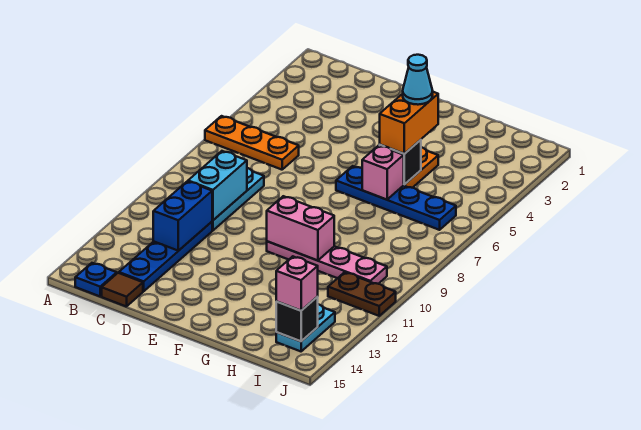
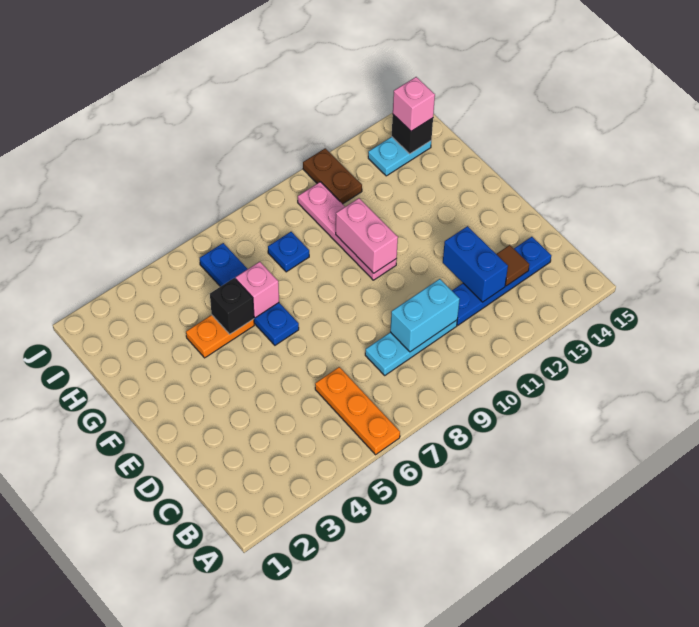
blue plate B15 level 1 -> blue plate H8 level 1
blue brick C11:C12 level 2 -> blue brick C12:D12 level 2
brown tile C15 level 1 -> brown tile C13 level 2
orange brick G4:G5 level 3 -> none
cyan cone G4 level 4 -> none

